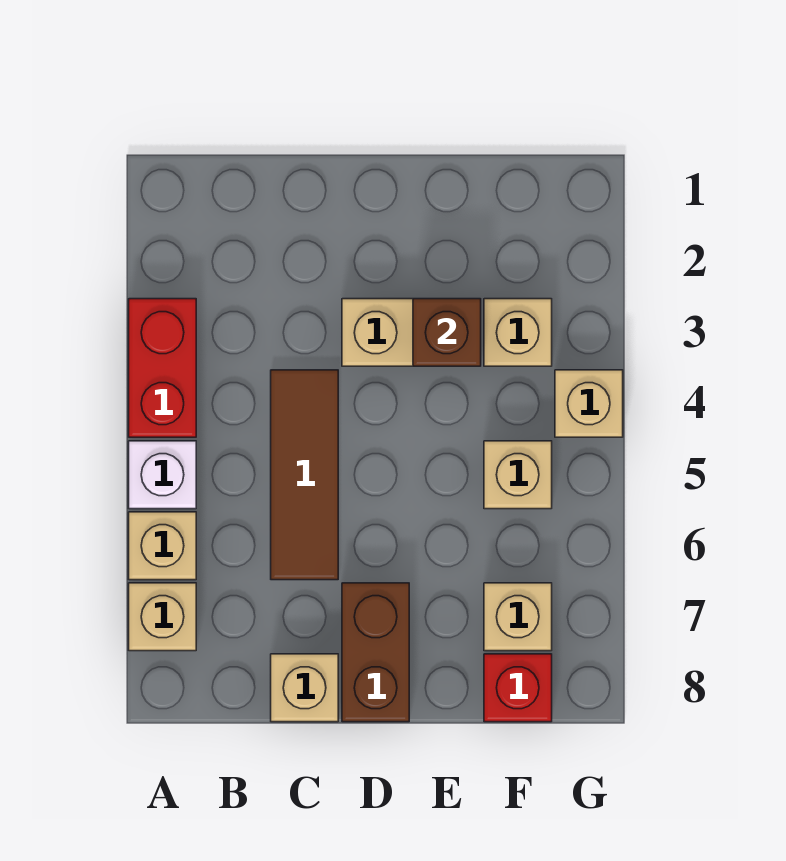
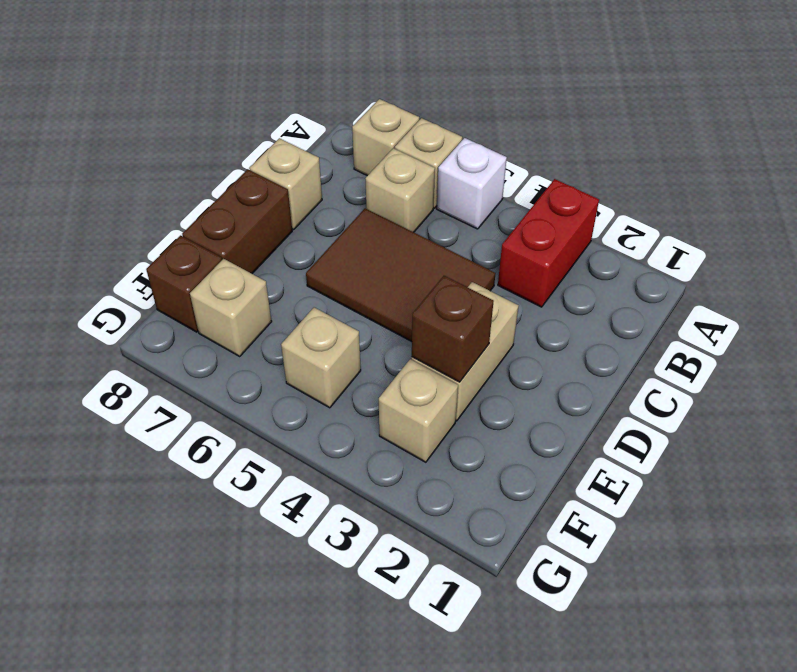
red brick A3:A4 level 1 -> red brick A3:B3 level 1
brown tile C4:C6 level 1 -> brown tile C4:D6 level 1
brown brick D7:D8 level 1 -> brown brick D8:E8 level 1
red brick F8 level 1 -> brown brick F8 level 1
tan brick G4 level 1 -> tan brick B6 level 1

